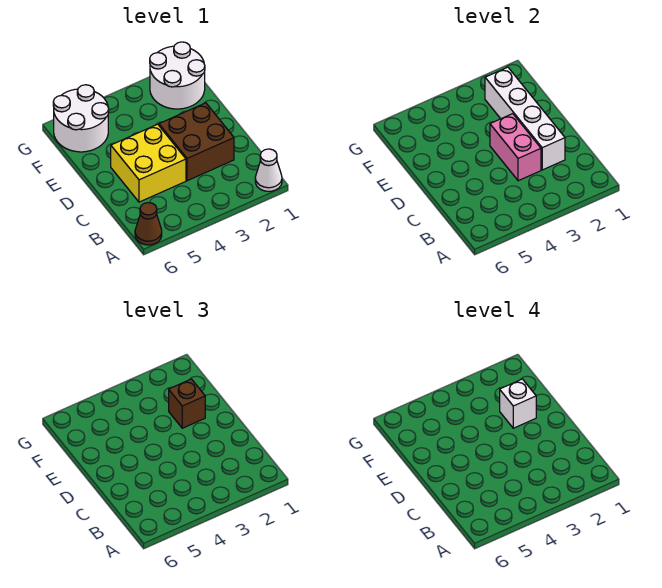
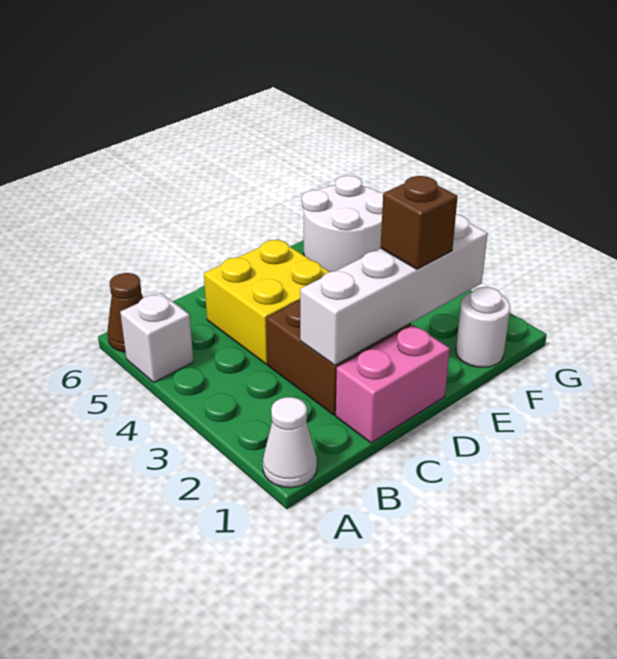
pink brick C3:D3 level 2 -> pink brick C1:D1 level 1
white brick E2 level 4 -> white brick A5 level 1
white round brick F1:G2 level 1 -> white round brick F1 level 1

